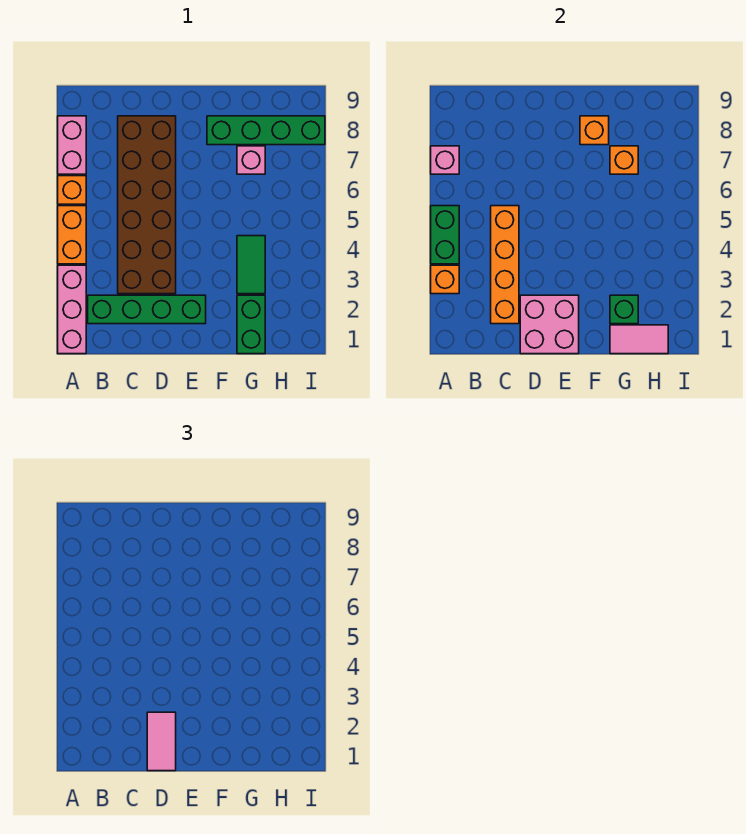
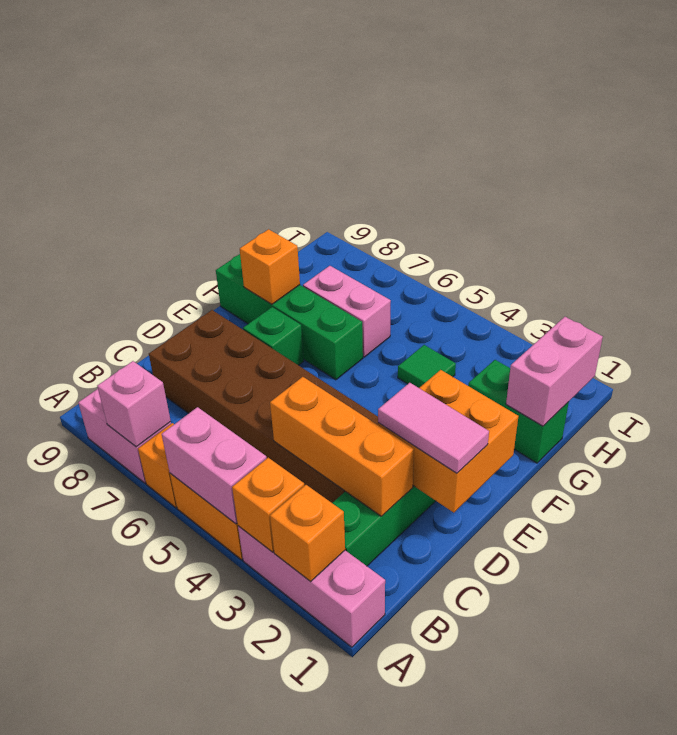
green brick A4:A5 level 2 -> pink brick A4:A5 level 2
orange brick C2:C5 level 2 -> orange brick C2:C4 level 2
pink brick D1:E2 level 2 -> orange brick D1:E2 level 2
green brick F8:I8 level 1 -> green brick F6:F9 level 1
pink tile G1:H1 level 2 -> pink brick G1:H1 level 2
green brick G2 level 2 -> green brick E7 level 1
green tile G3:G4 level 1 -> green tile G4 level 1
pink brick G7 level 1 -> pink brick G6:G7 level 1
orange brick G7 level 2 -> orange brick A2 level 2

